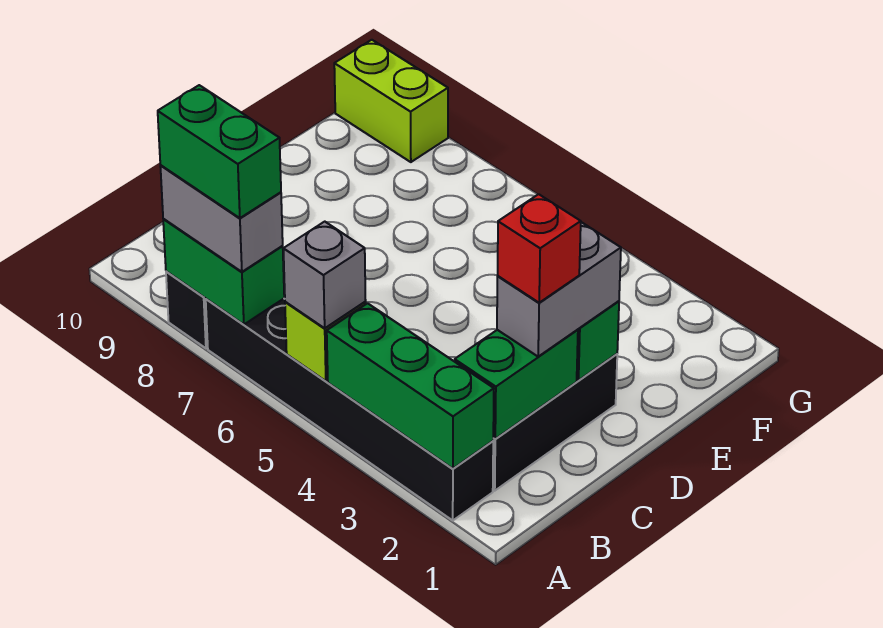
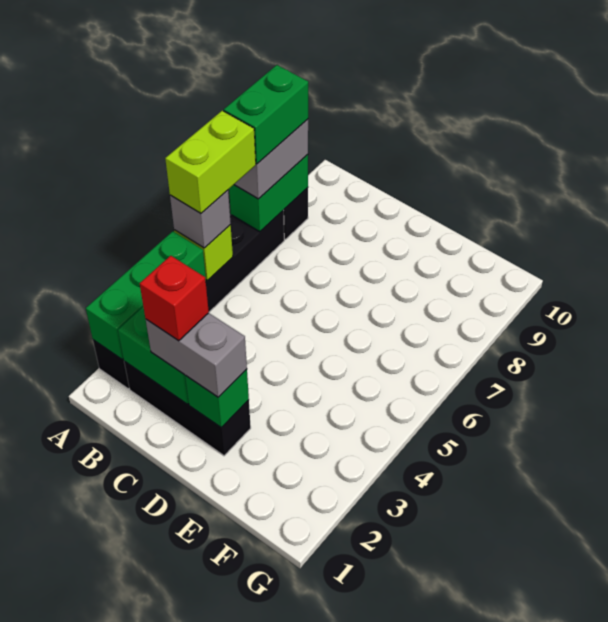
lime brick G9:G10 level 1 -> lime brick A5:A6 level 4

